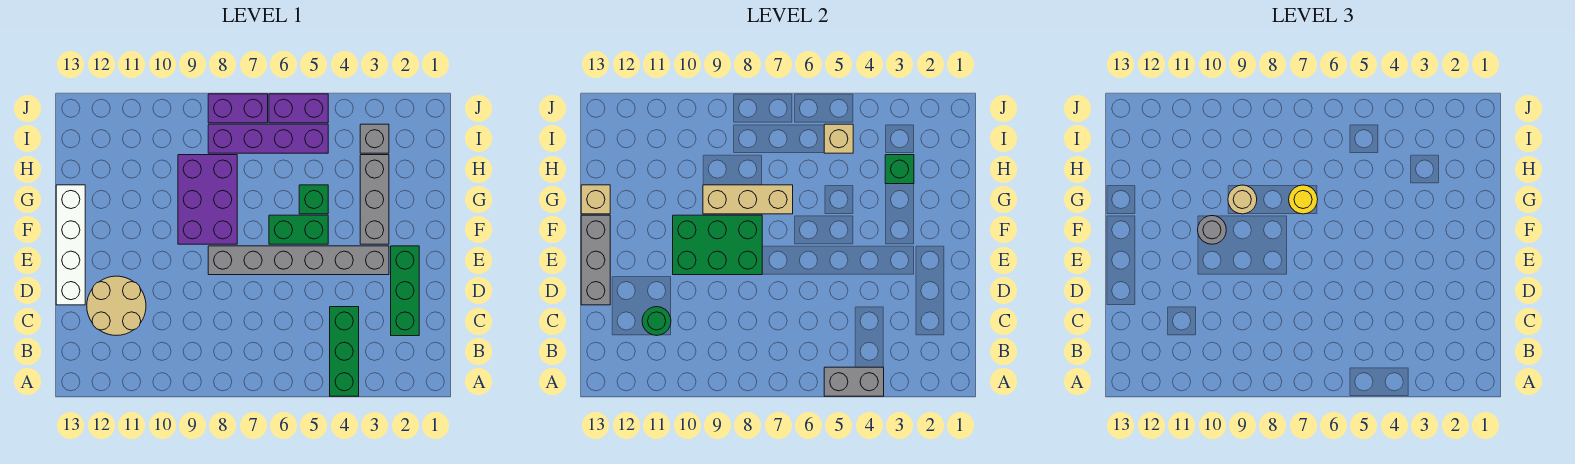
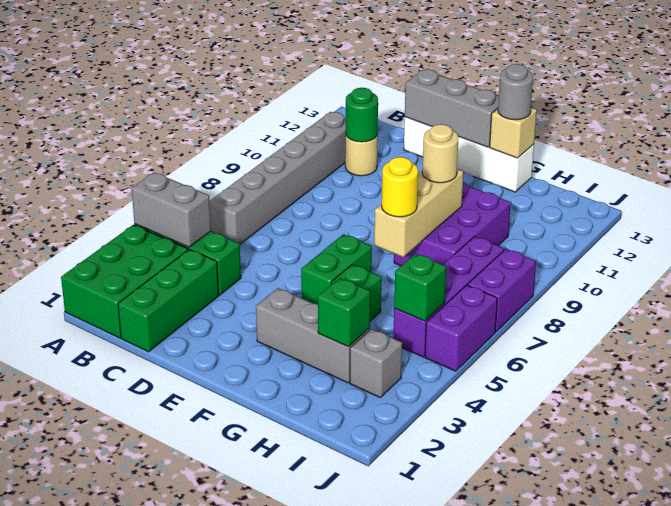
grey brick A4:A5 level 2 -> grey brick A4:B4 level 2
green brick C2:E2 level 1 -> green brick C1:C3 level 1
tan round brick C11:D12 level 1 -> tan round brick C11 level 1
grey brick E3:E8 level 1 -> grey brick B6:B11 level 1
green brick E8:F10 level 2 -> green brick A1:B3 level 1
purple brick F8:H9 level 1 -> purple brick G8:H10 level 1
grey round brick F10 level 3 -> grey round brick G13 level 3
tan brick I5 level 2 -> green brick I5 level 2

